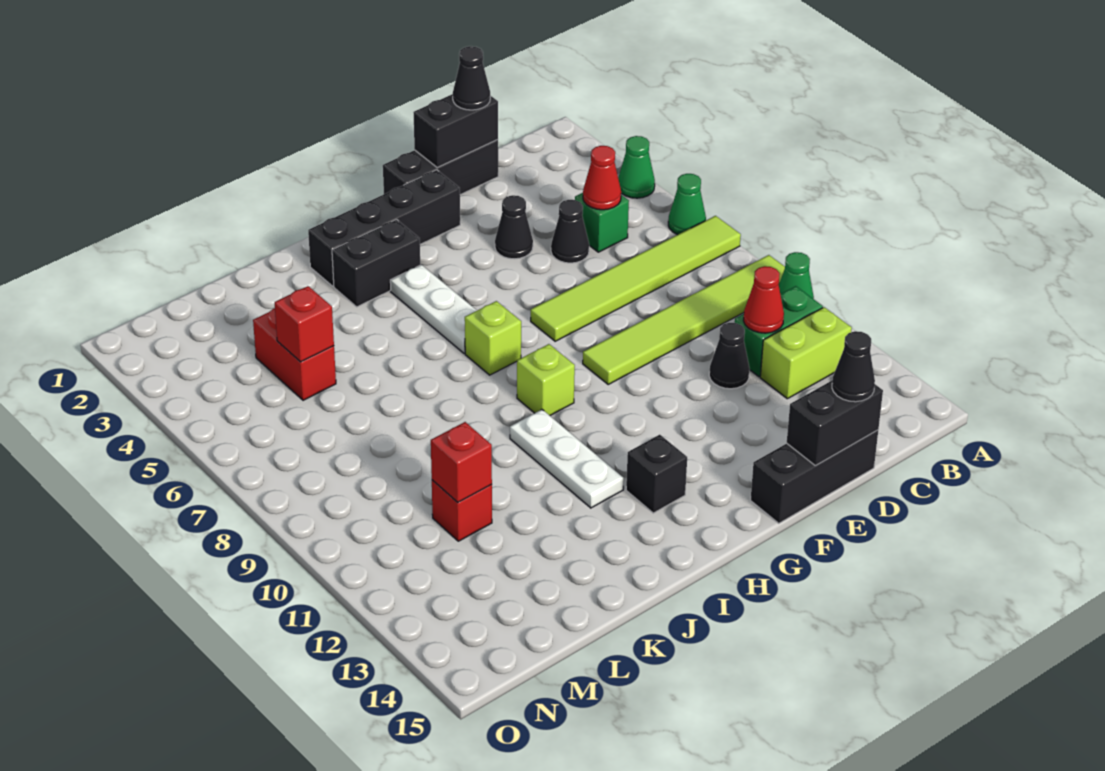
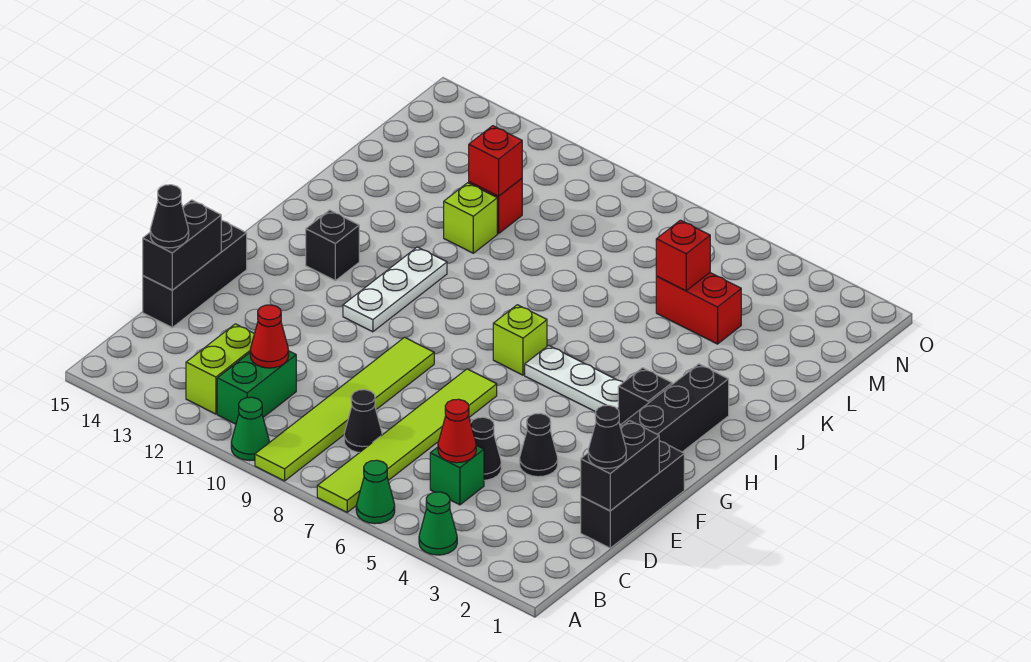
black cone D11 level 1 -> black cone C8 level 1
black brick H3:I3 level 1 -> black brick H3 level 1
lime brick H9 level 1 -> lime brick K11 level 1
white plate I10:I12 level 1 -> white plate G11:I11 level 1

